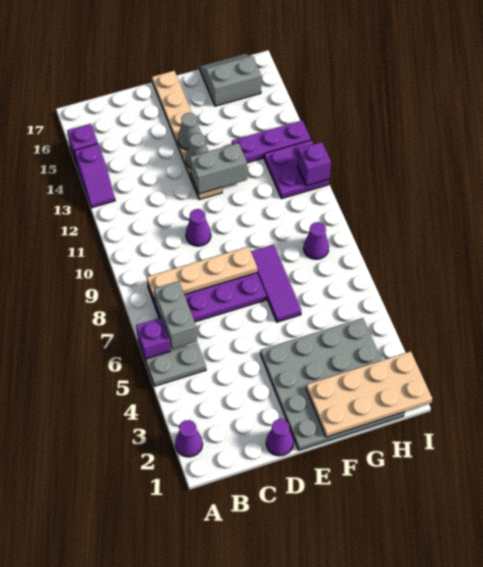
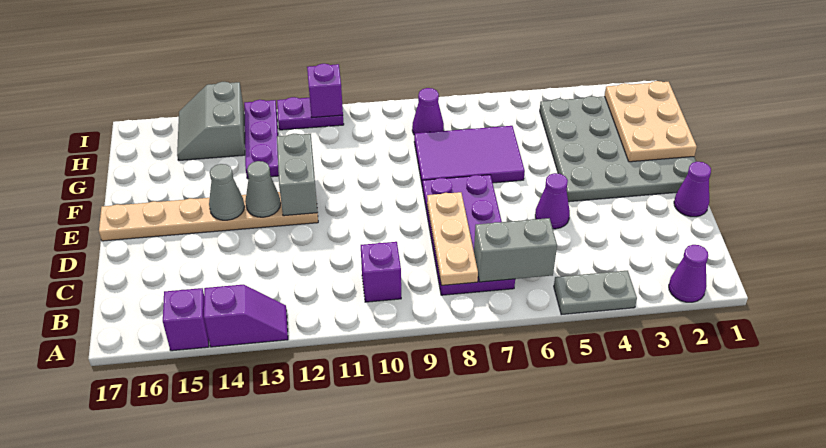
grey plate A5:B5 level 1 -> grey plate A4:A5 level 1
purple brick A6 level 1 -> purple brick B10 level 1
tan plate B8:E8 level 2 -> tan plate B8:D8 level 2
purple cone D10 level 1 -> purple cone D5 level 1
tan plate F1:I2 level 2 -> tan plate F1:H2 level 2
purple tile F6:F8 level 1 -> purple tile F6:G8 level 1
grey slope G16:H17 level 1 top 16 -> grey slope H14:I15 level 1 top 14
purple plate H11:I12 level 1 -> purple plate I11:I12 level 1

